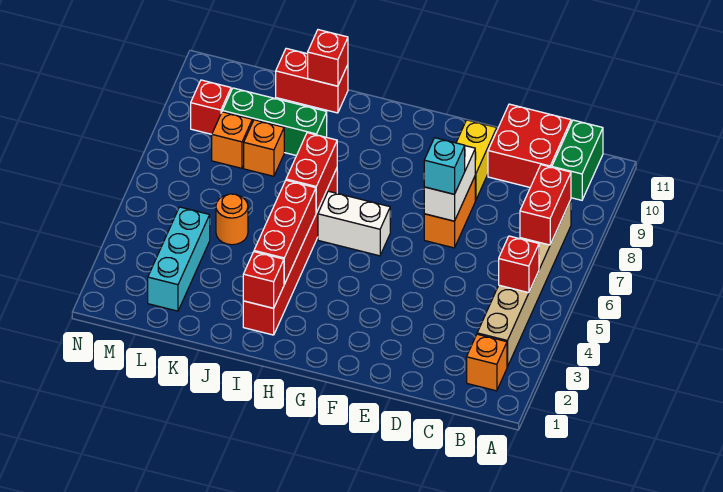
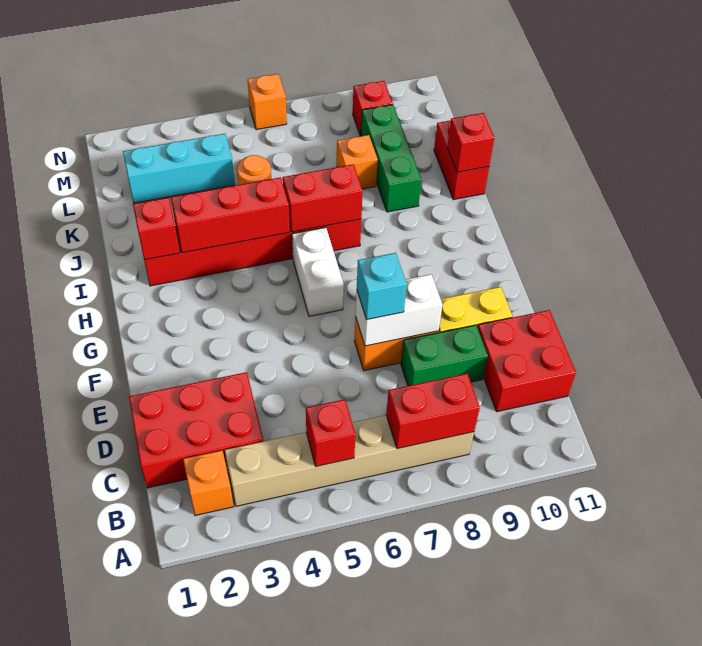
green brick B10:B11 level 1 -> green brick D8:D9 level 1
none -> red brick C1:D3 level 1
orange brick L8 level 1 -> orange brick N6 level 1

